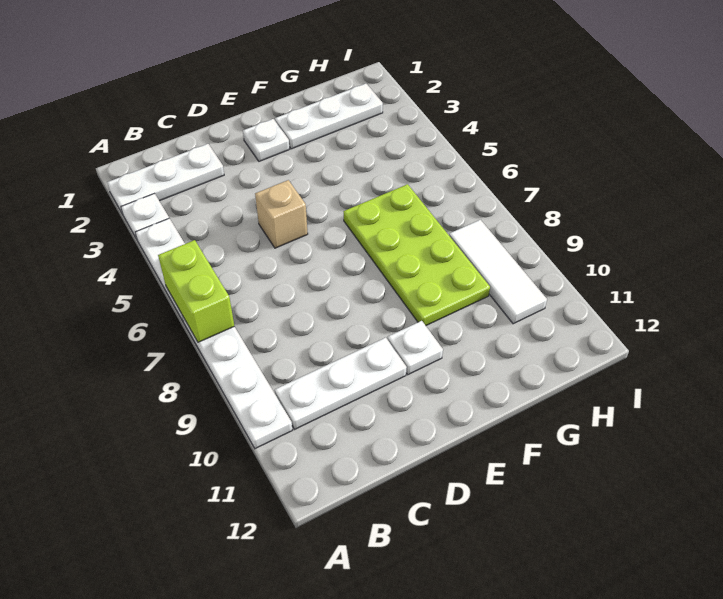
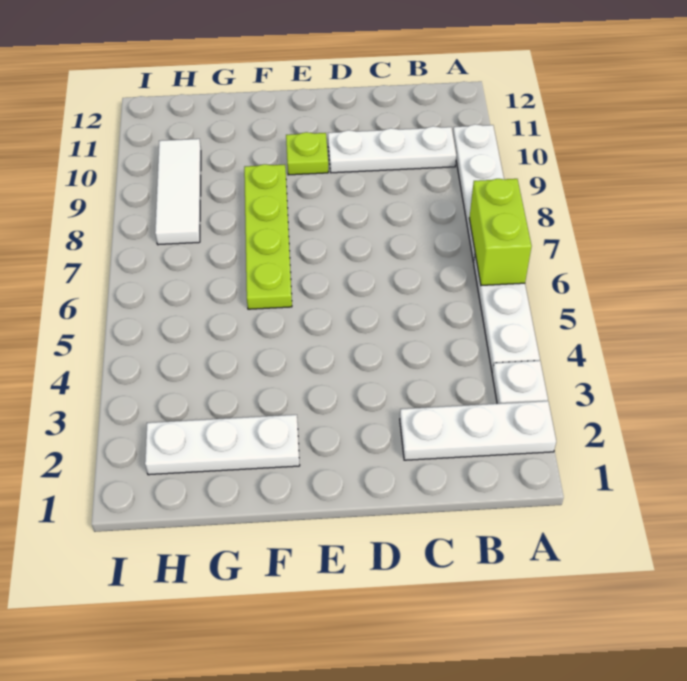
tan brick D5 level 1 -> none
white plate E2 level 1 -> none
white plate E10 level 1 -> lime plate E10 level 1
lime plate F6:G9 level 1 -> lime plate F6:F9 level 1

